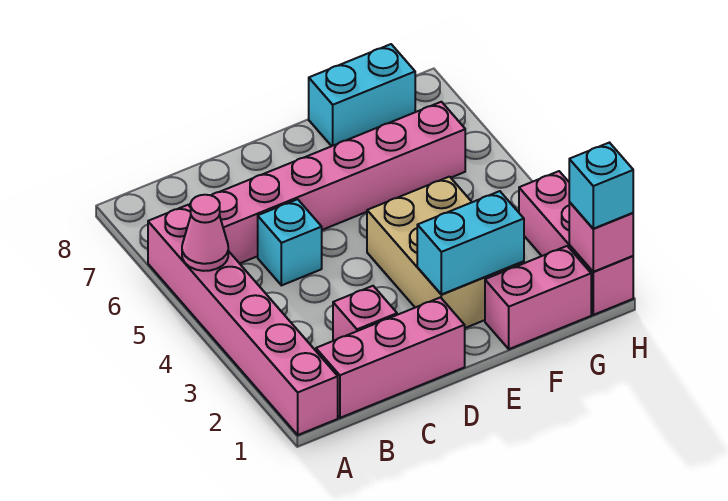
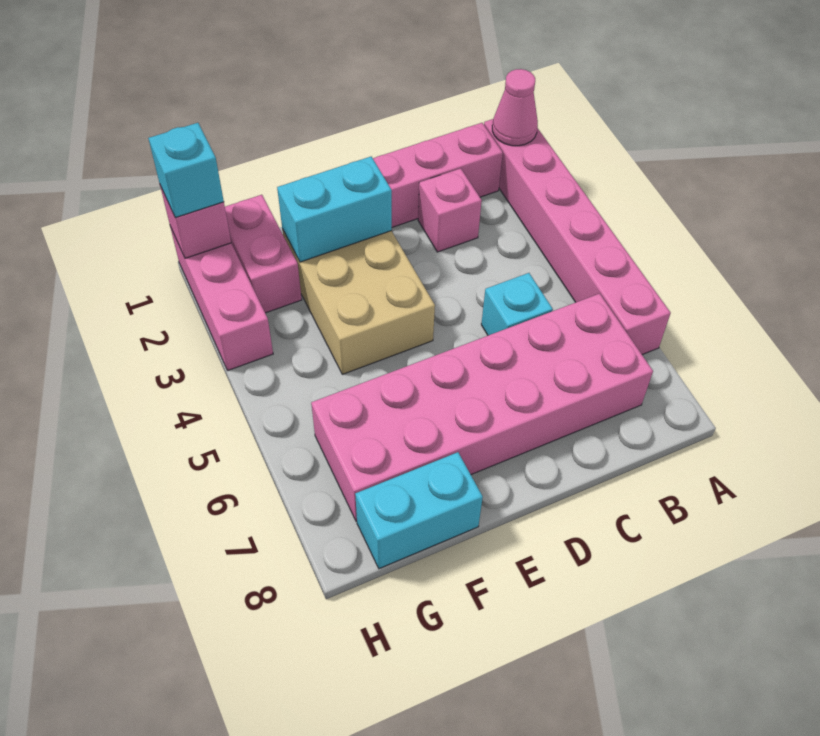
pink cone A5 level 2 -> pink cone A1 level 2
pink brick B6:G6 level 1 -> pink brick B6:G7 level 1
pink brick F1:G1 level 1 -> pink brick G1:G2 level 1

